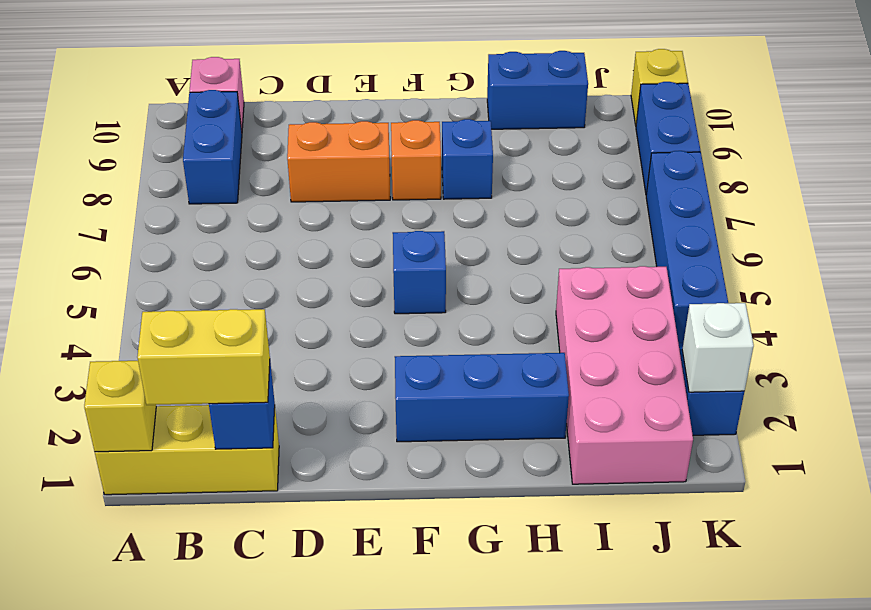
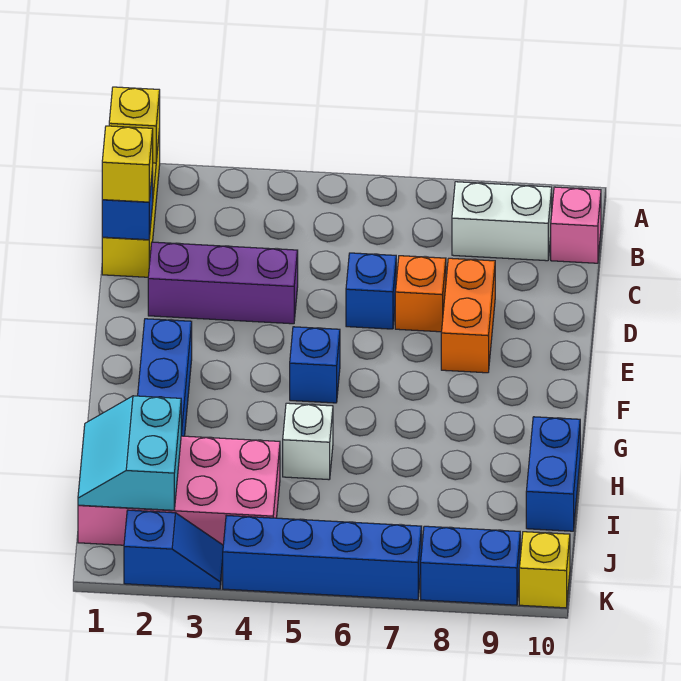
yellow brick B1:C1 level 3 -> yellow brick C1 level 3
blue brick B8:B9 level 1 -> white brick B8:B9 level 1
none -> purple brick D2:D4 level 1
orange brick F8 level 1 -> orange brick D7 level 1
blue brick G8 level 1 -> blue brick D6 level 1
none -> cyan slope I1:J2 level 2 top 2
white brick K2 level 2 -> white brick H5 level 1

